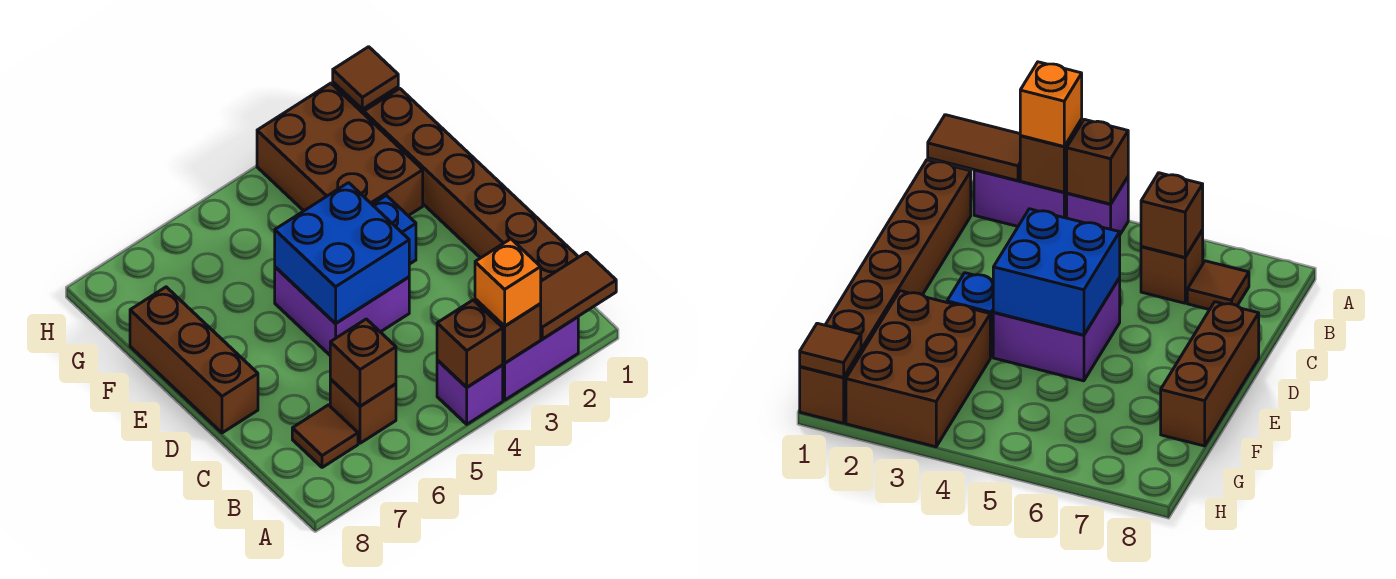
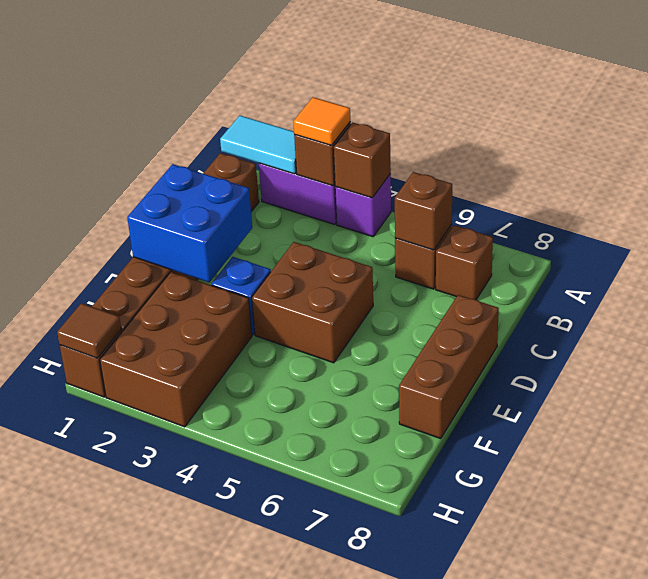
brown tile A1:A2 level 2 -> cyan tile A1:A2 level 2
orange brick A3 level 3 -> orange tile A3 level 3
brown tile B7 level 1 -> brown brick B7 level 1
purple brick D4:E5 level 1 -> brown brick D4:E5 level 1
blue brick D4:E5 level 2 -> blue brick D1:E2 level 2

